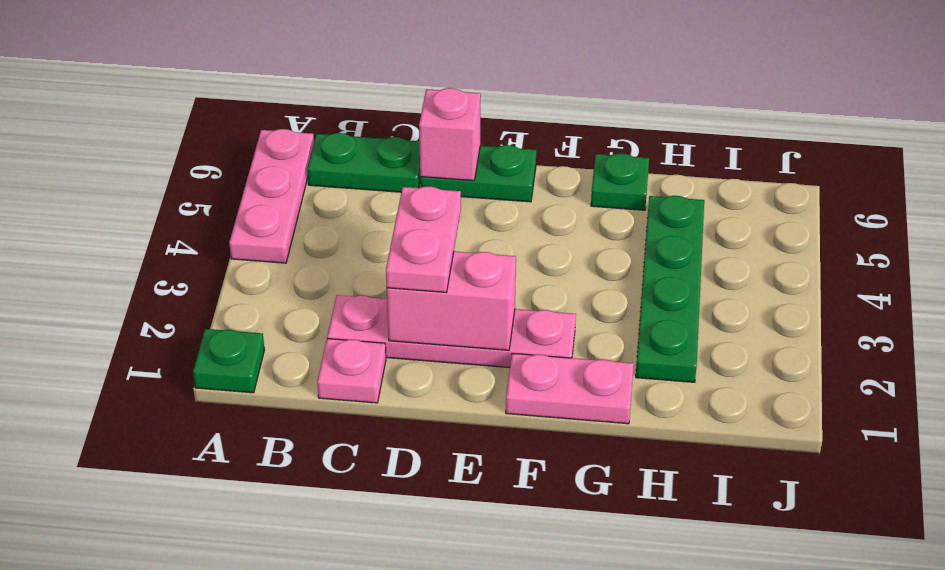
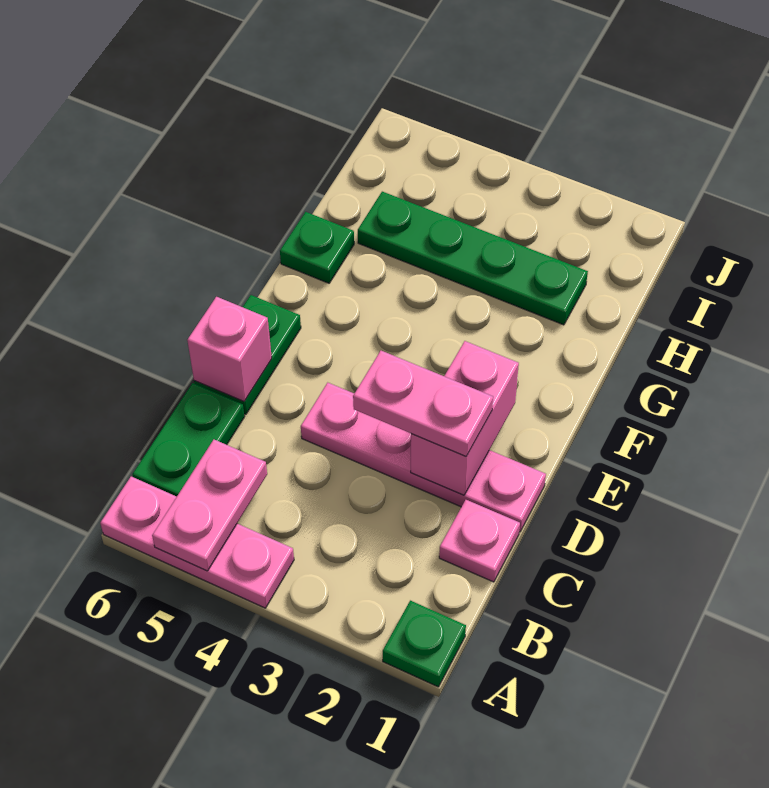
pink plate C2:F2 level 1 -> pink plate D1:D4 level 1
pink plate F1:G1 level 1 -> pink plate A5:B5 level 2

